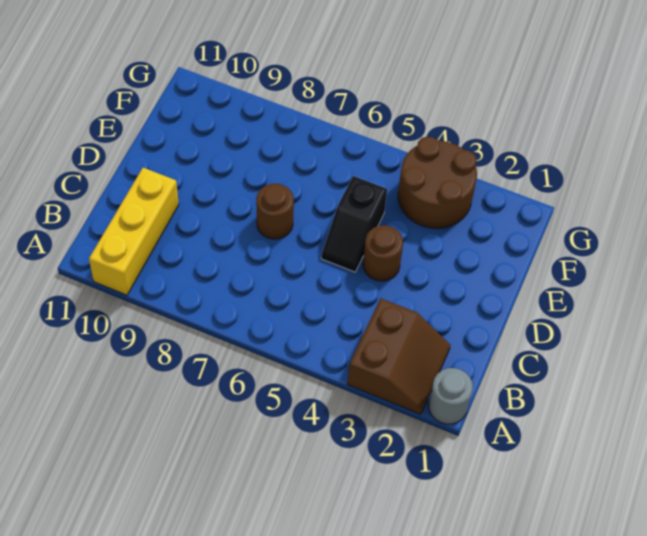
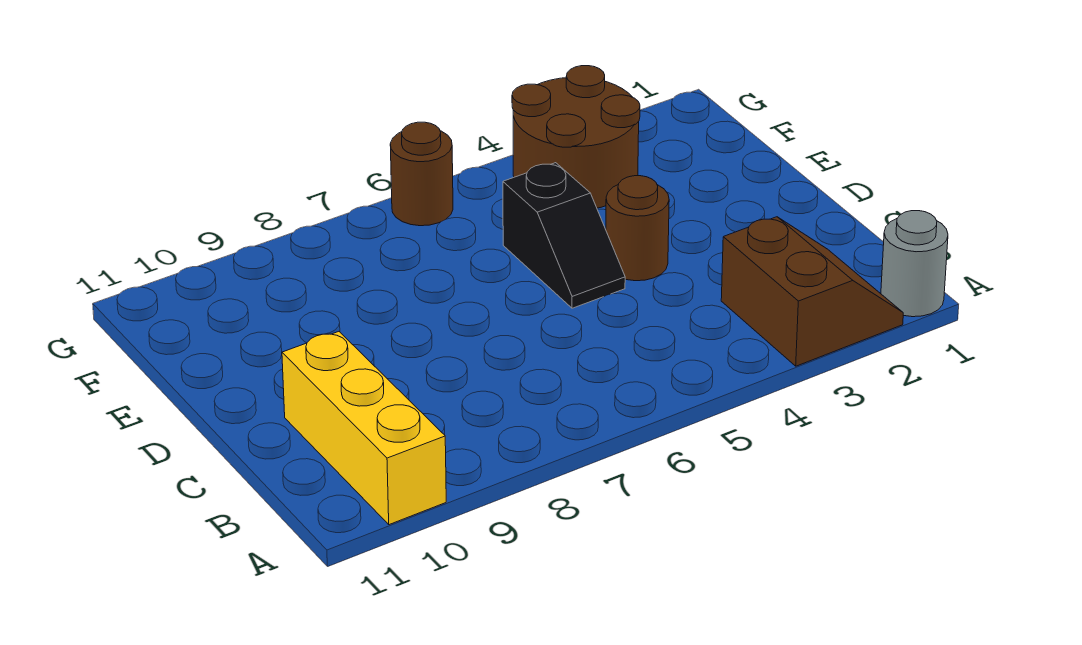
brown round brick D7 level 1 -> brown round brick G6 level 1

